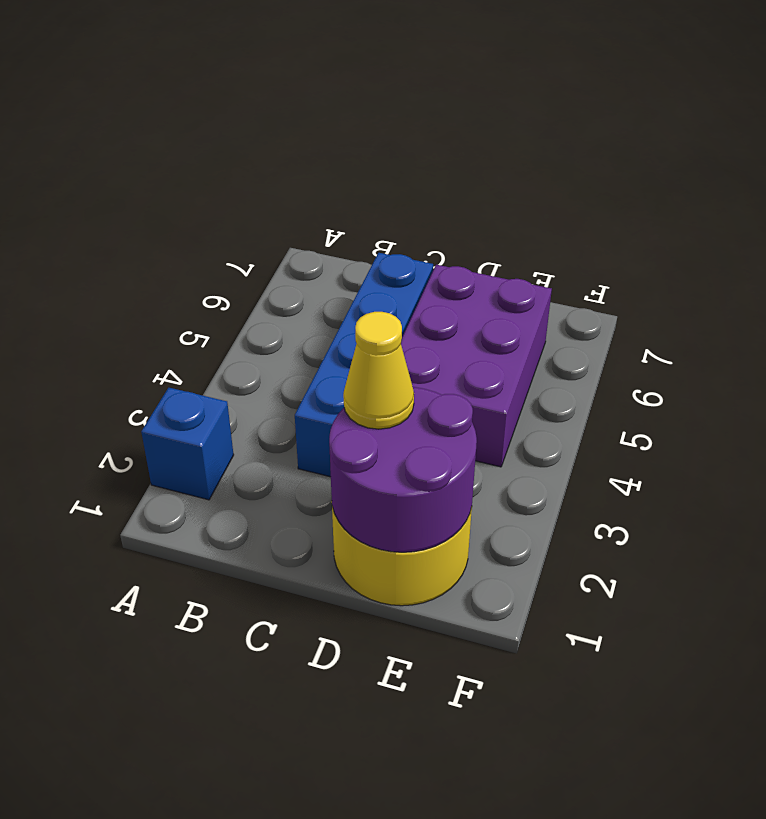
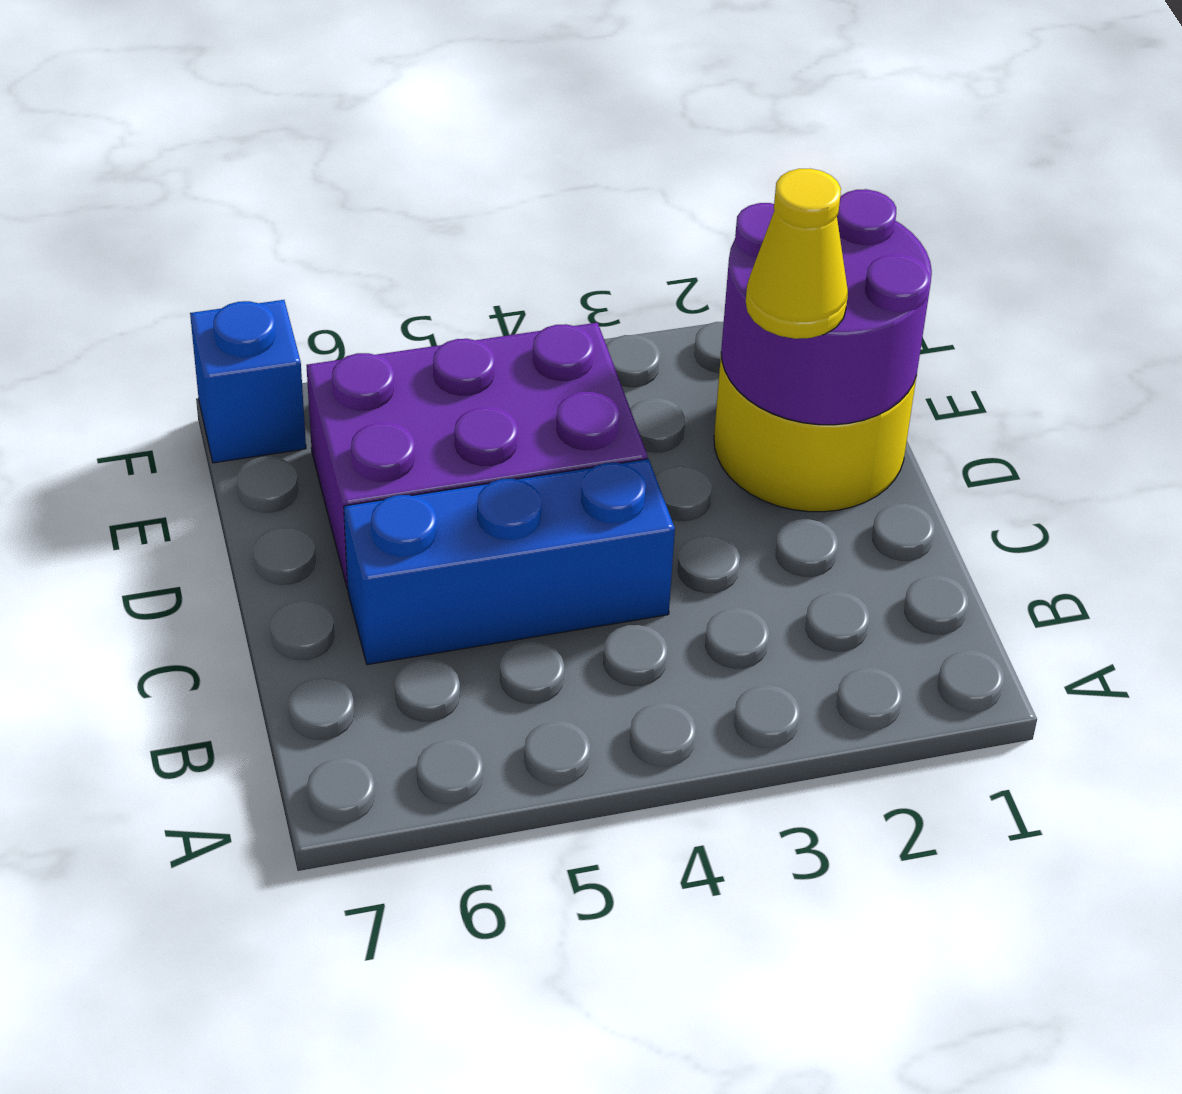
blue brick A2 level 1 -> blue brick F7 level 1
blue brick C3:C6 level 1 -> blue brick C4:C6 level 1

